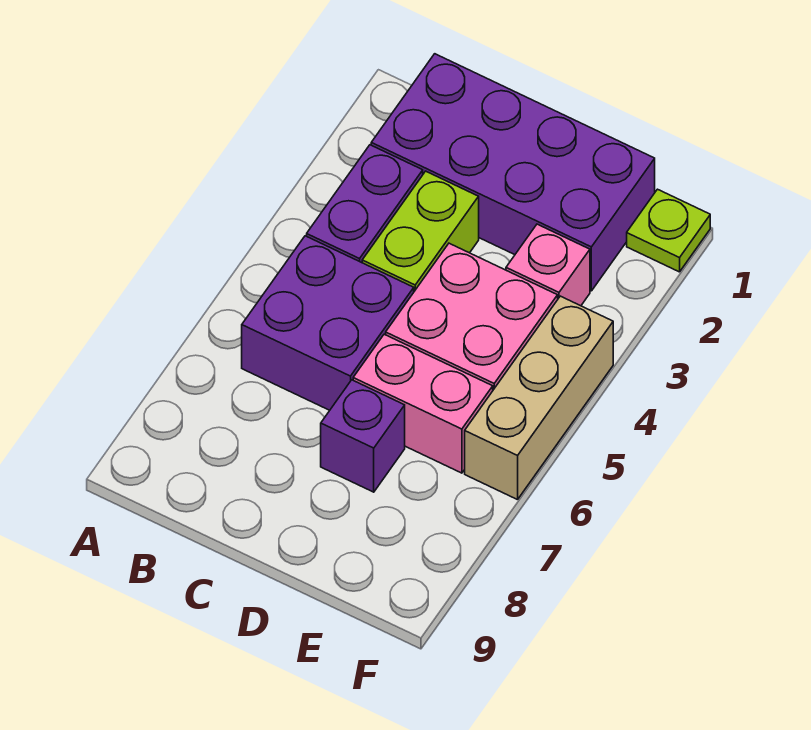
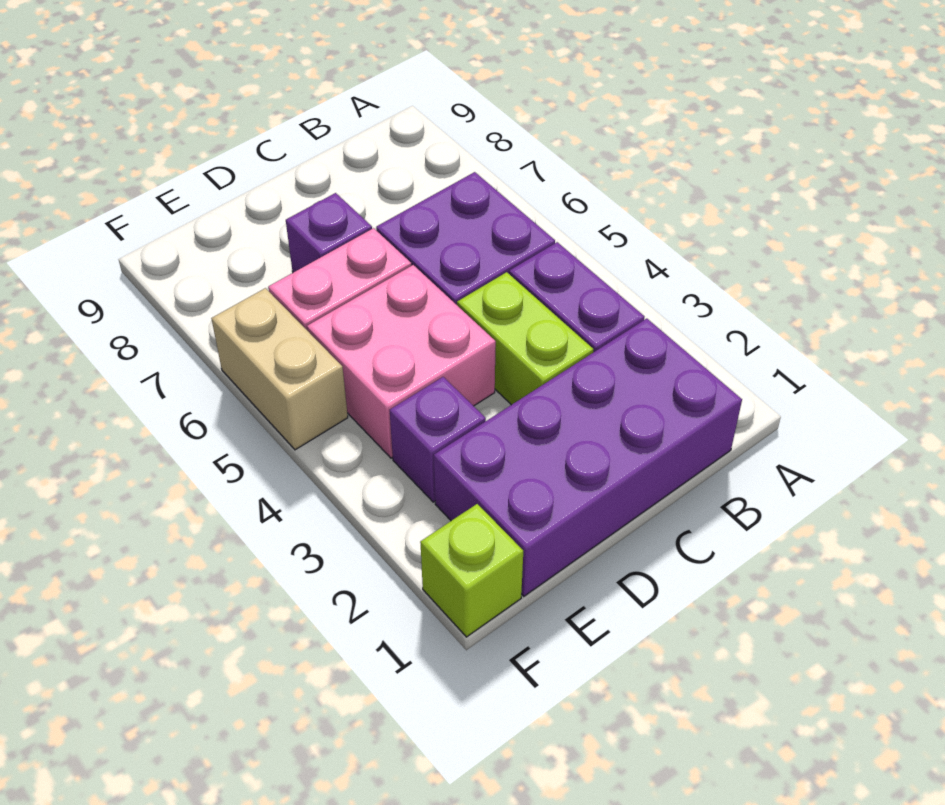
pink brick E3 level 1 -> purple brick E3 level 1
lime plate F1 level 1 -> lime brick F1 level 1
tan brick F4:F6 level 1 -> tan brick F5:F6 level 1

